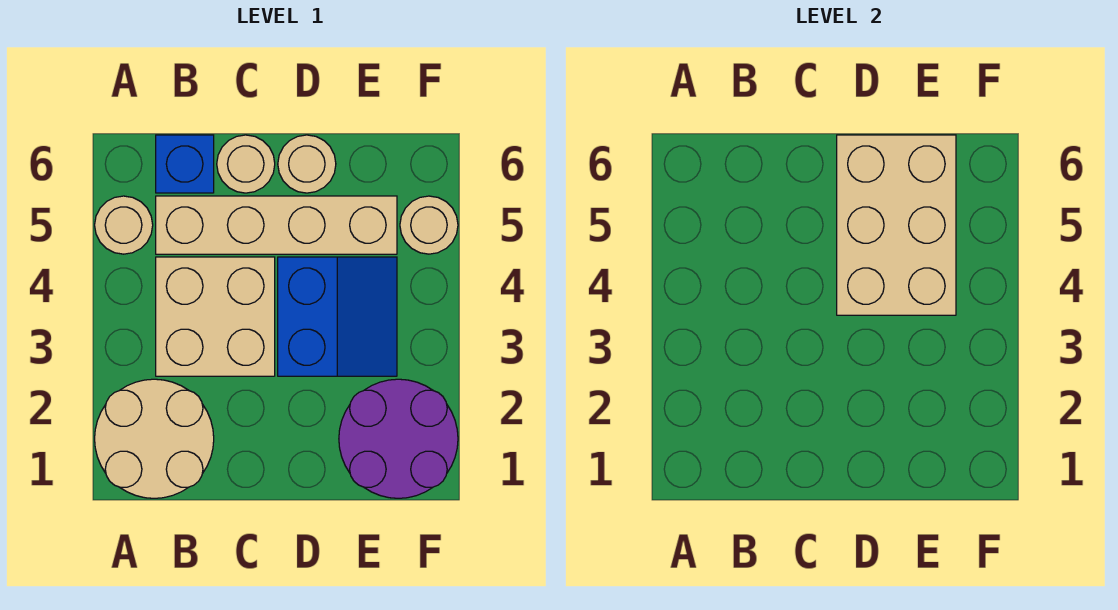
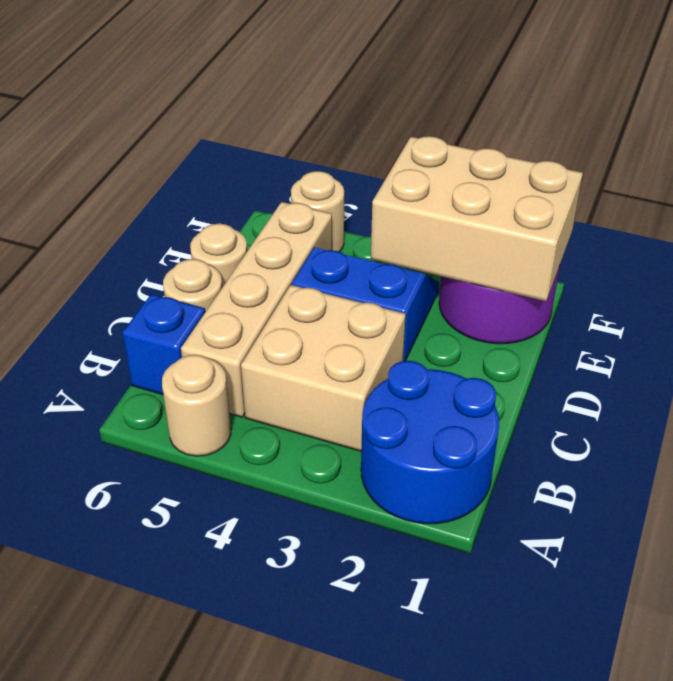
tan round brick A1:B2 level 1 -> blue round brick A1:B2 level 1
tan brick D4:E6 level 2 -> tan brick E1:F3 level 2

